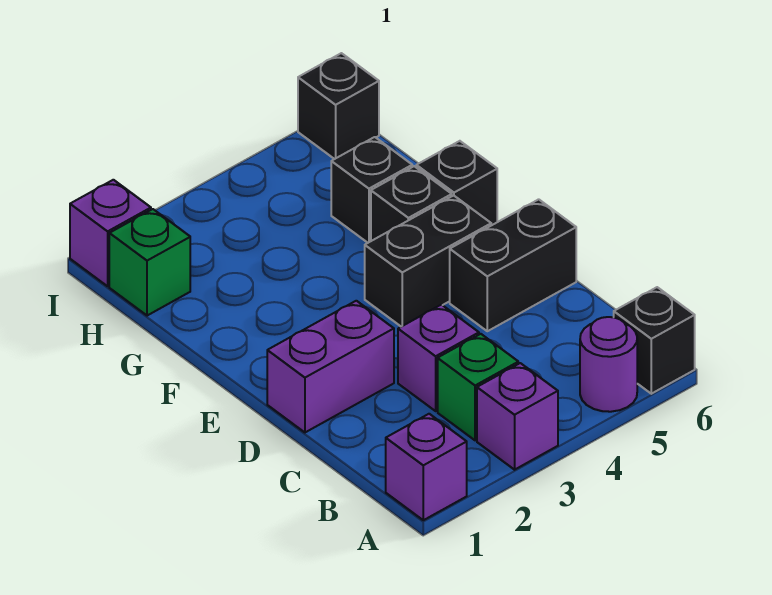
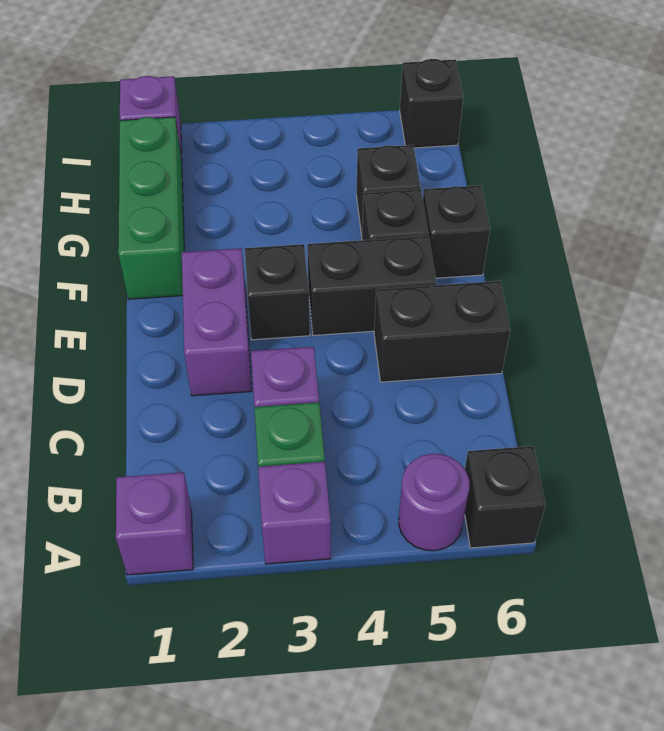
purple brick D1:D2 level 1 -> purple brick D2:E2 level 1
none -> black brick E3 level 1
green brick H1 level 1 -> green brick F1:H1 level 1

